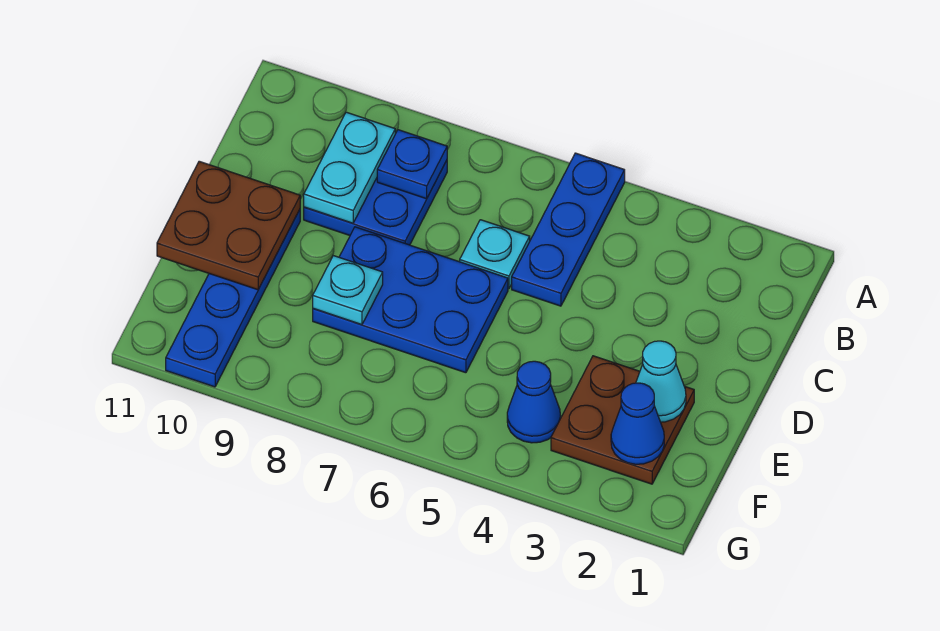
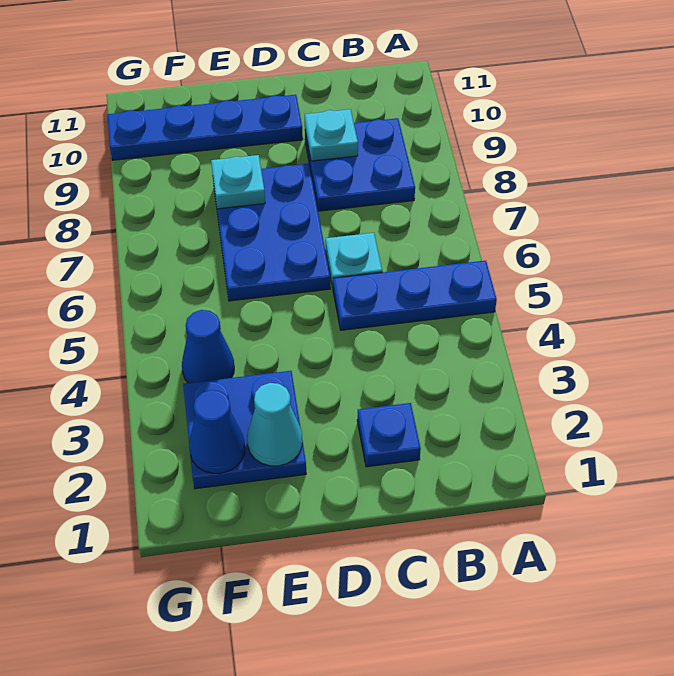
blue plate B8 level 2 -> blue plate C2 level 1
cyan plate B9:C9 level 2 -> cyan plate C9 level 2
brown plate D10:E11 level 2 -> none
brown plate E2:F3 level 1 -> blue plate E2:F3 level 1

